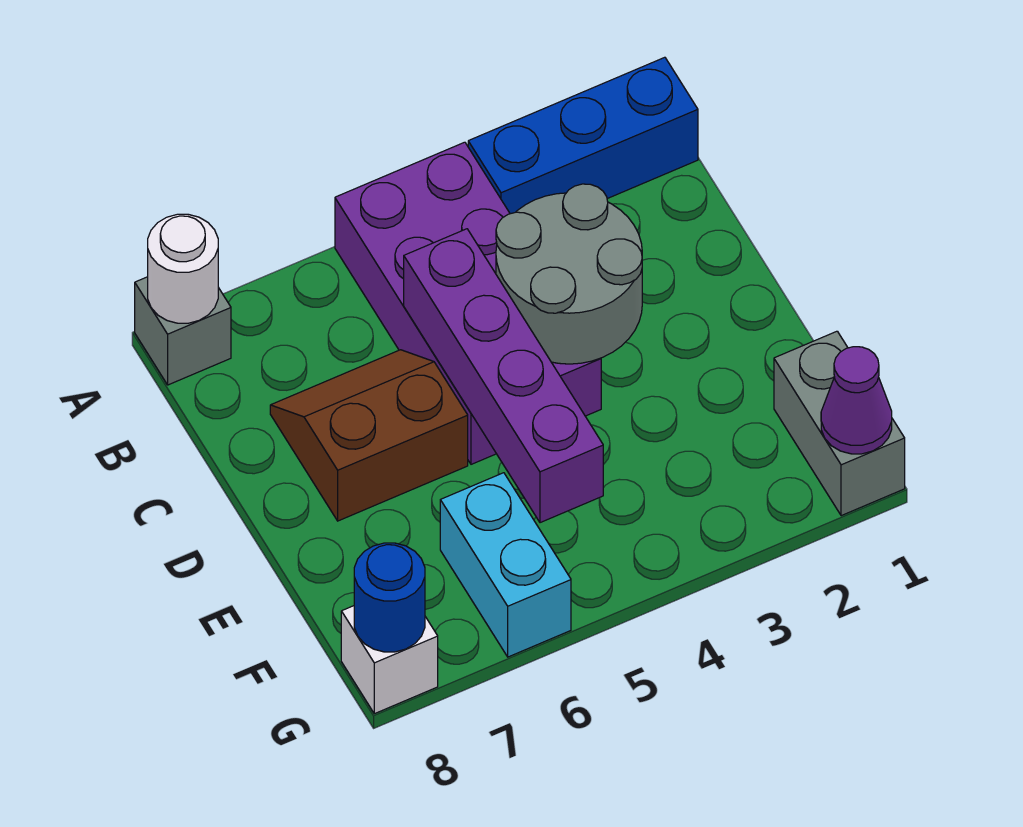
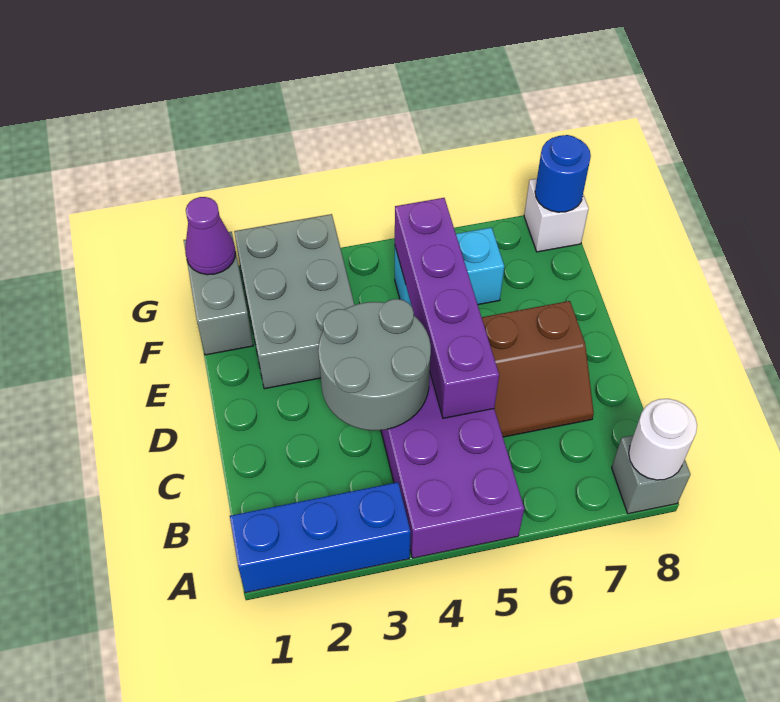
none -> grey brick E2:G3 level 1
cyan brick F6:G6 level 1 -> cyan brick F5:F6 level 1

